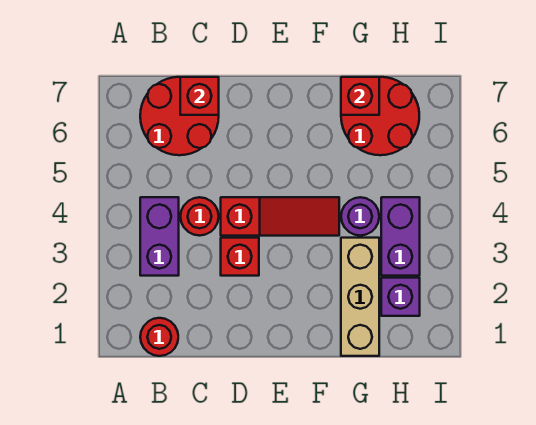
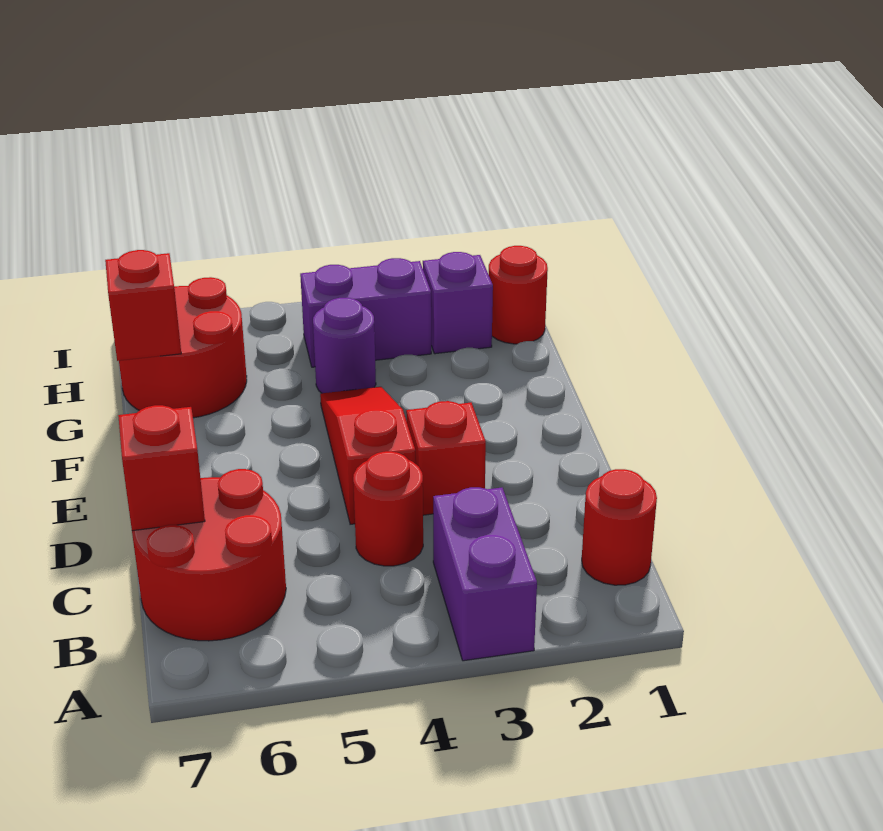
purple brick B3:B4 level 1 -> purple brick A3:B3 level 1
tan brick G1:G3 level 1 -> none
none -> red round brick H1 level 1

